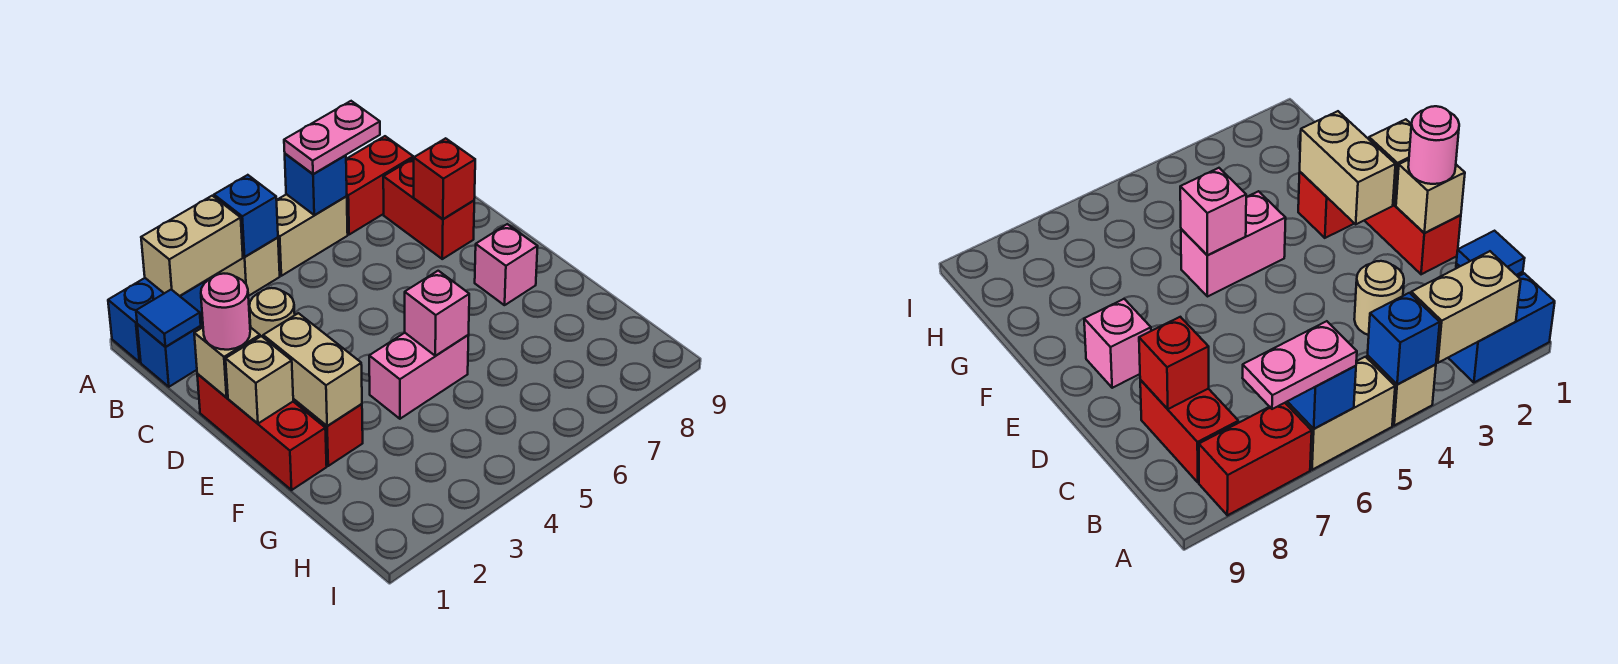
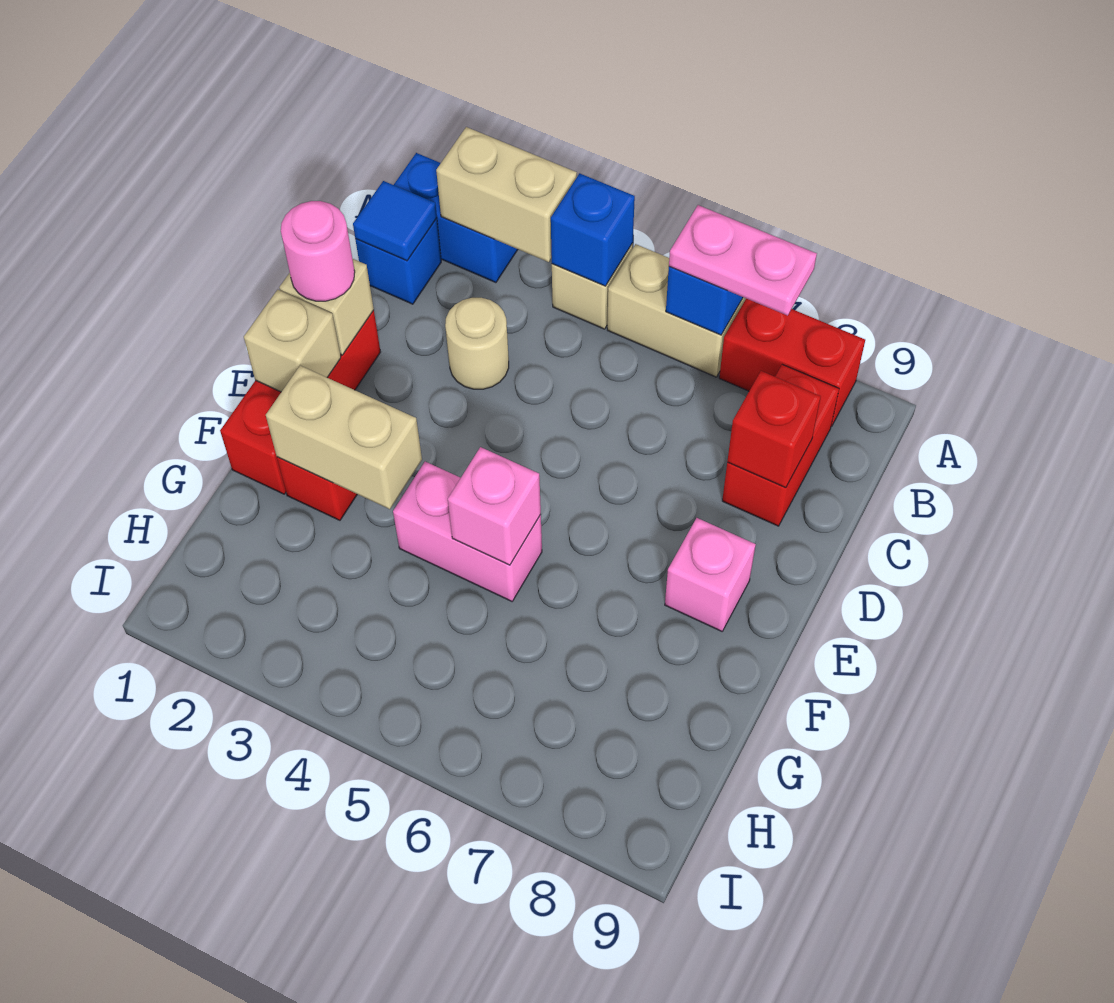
tan brick E2:F2 level 2 -> tan brick F2:F3 level 2

